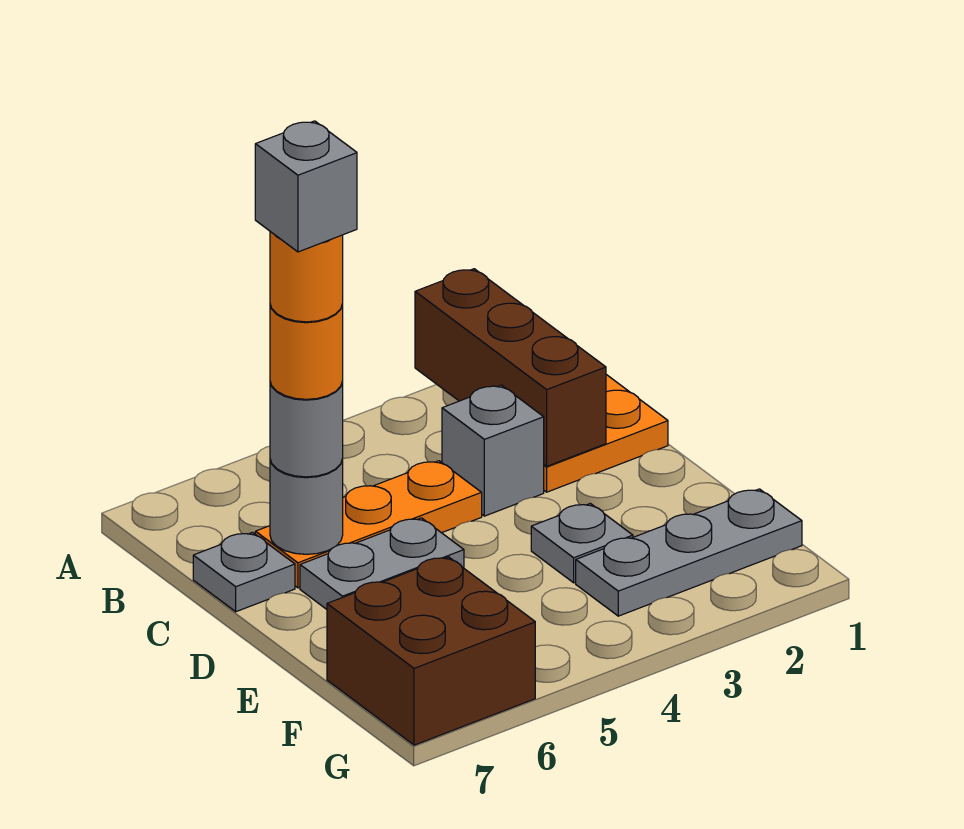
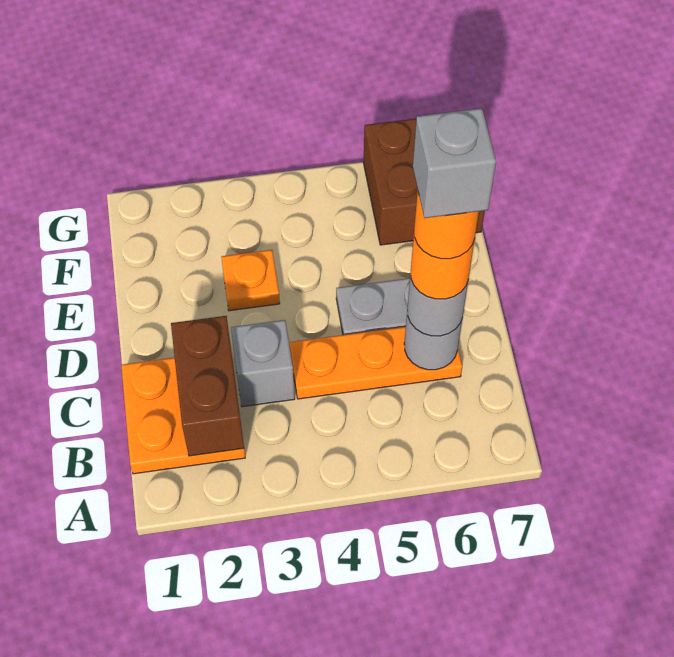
brown brick A2:C2 level 2 -> brown brick B2:C2 level 2
grey plate C7 level 1 -> none
grey plate E3 level 1 -> orange plate E3 level 1
grey plate F1:F3 level 1 -> none

